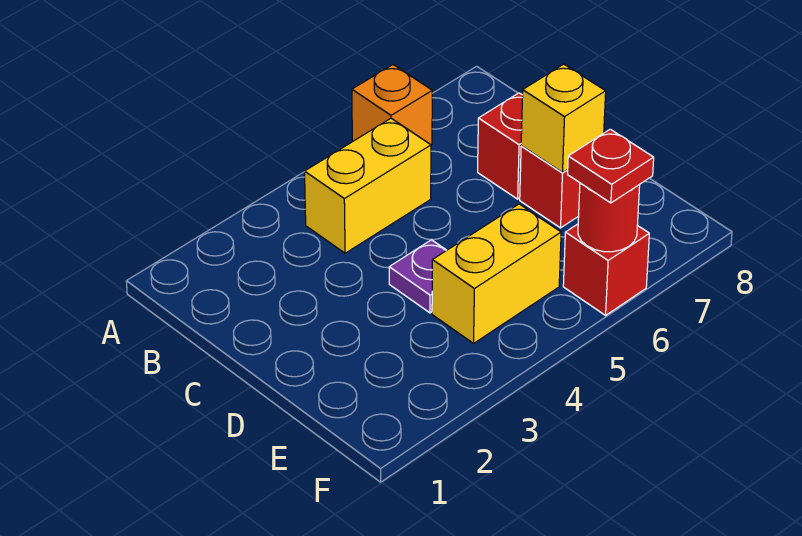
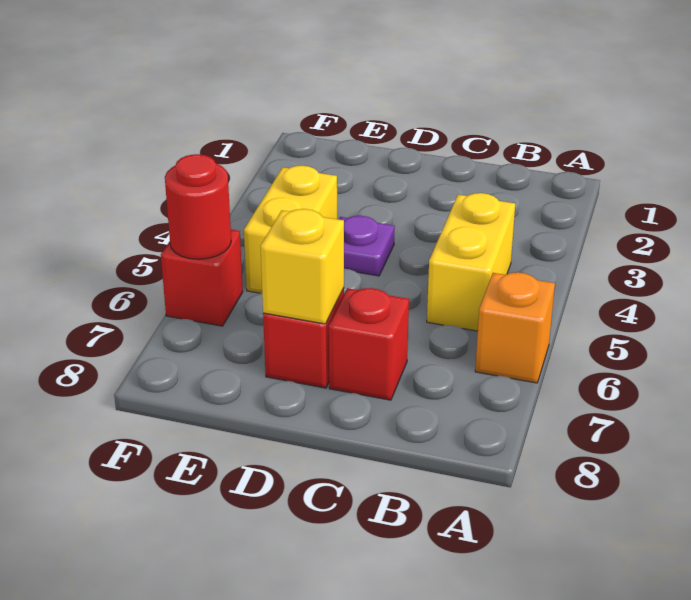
red plate F6 level 3 -> none

